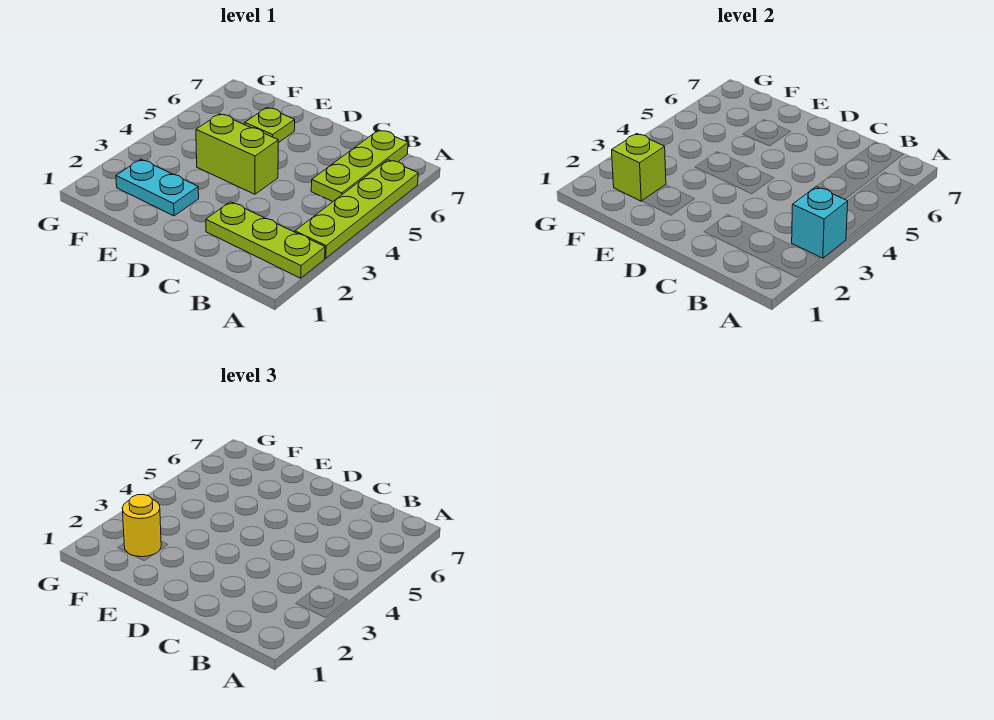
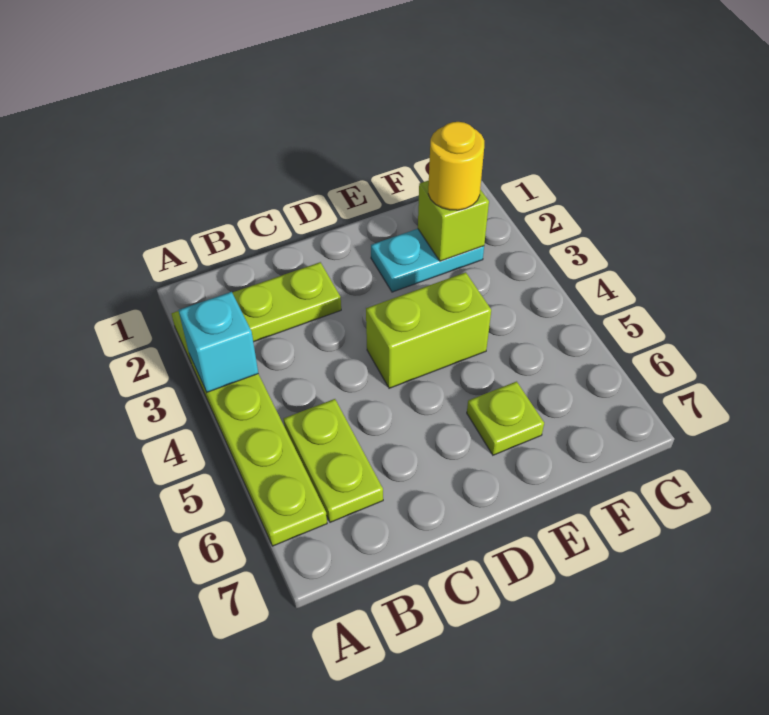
lime plate B5:B7 level 1 -> lime plate B5:B6 level 1

